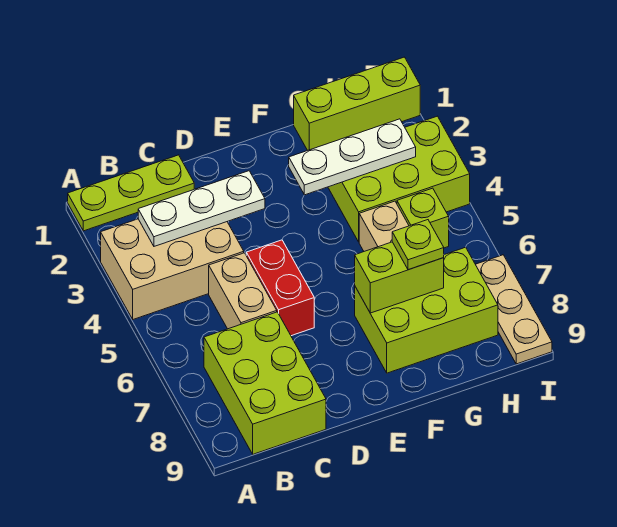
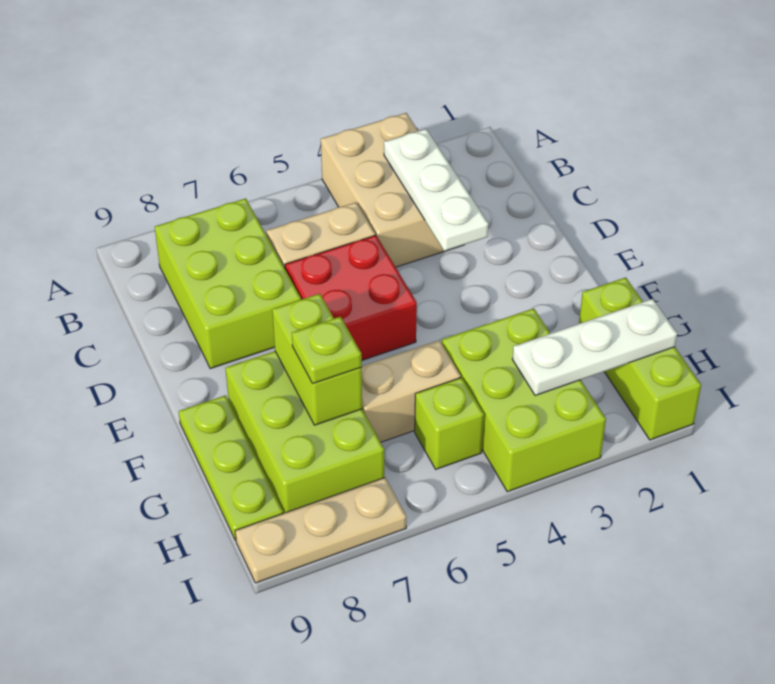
lime plate A1:C1 level 1 -> lime plate F9:H9 level 1
lime brick B7:C9 level 1 -> lime brick B7:D8 level 1
red brick D5:D6 level 1 -> red brick D5:E6 level 1
white plate F3:H3 level 2 -> white plate H1:H3 level 2

